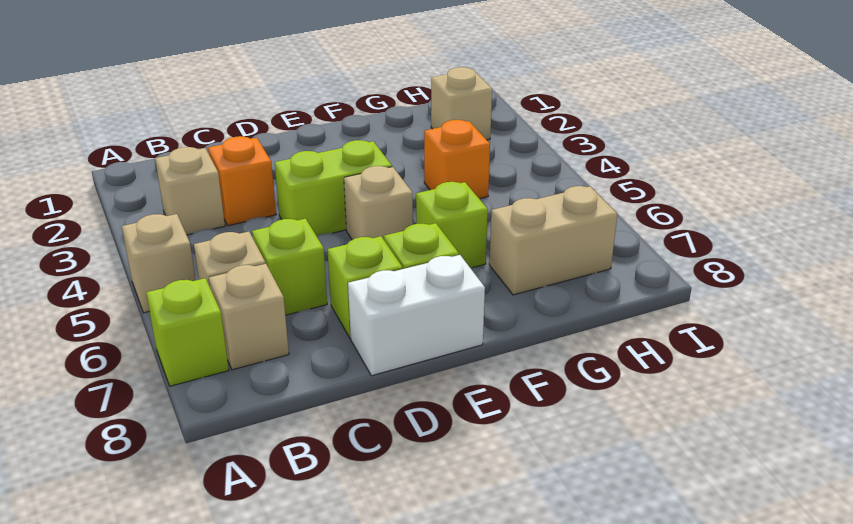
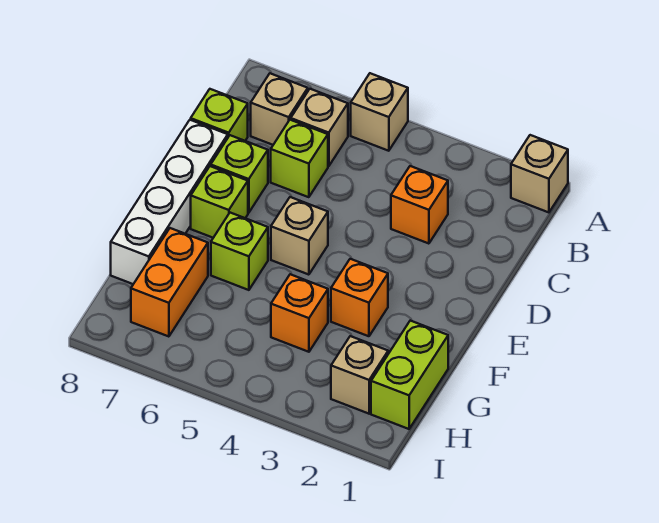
lime brick A7 level 1 -> lime brick C8 level 1
tan brick B3 level 1 -> tan brick A1 level 1
lime brick D4:E4 level 1 -> lime brick G1:H1 level 1
white brick D8:E8 level 1 -> white brick D8:G8 level 1
none -> orange brick F3 level 1
tan brick G7:H7 level 1 -> orange brick G7:H7 level 1

